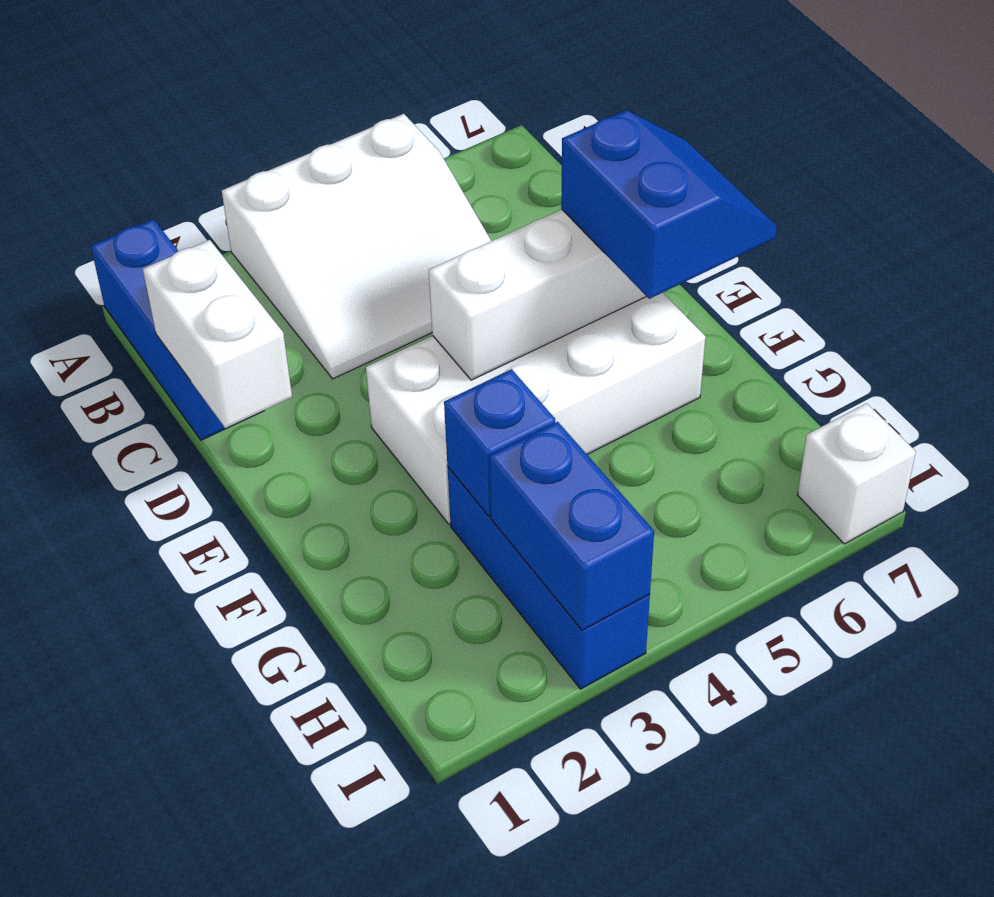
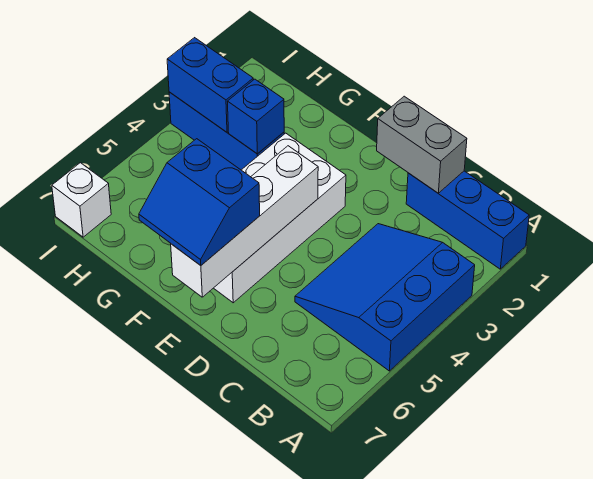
white slope A3:C5 level 1 top A -> blue slope A3:C5 level 1 top A
white brick C1:D1 level 2 -> grey brick C1:D1 level 2

